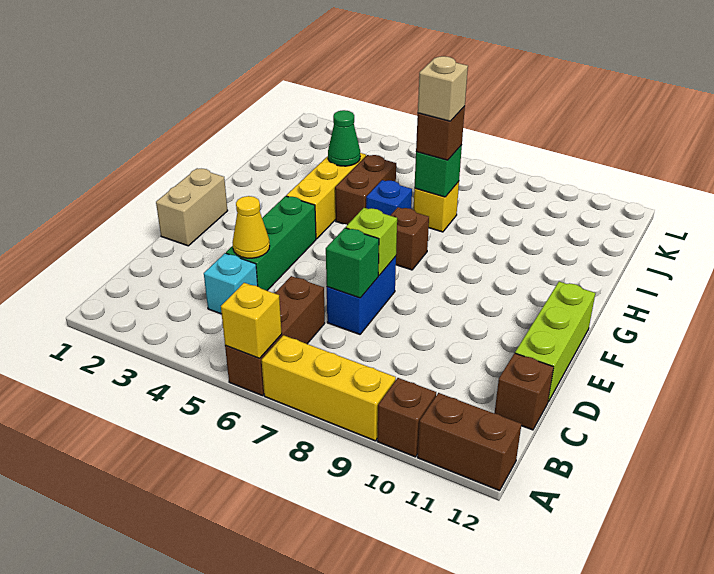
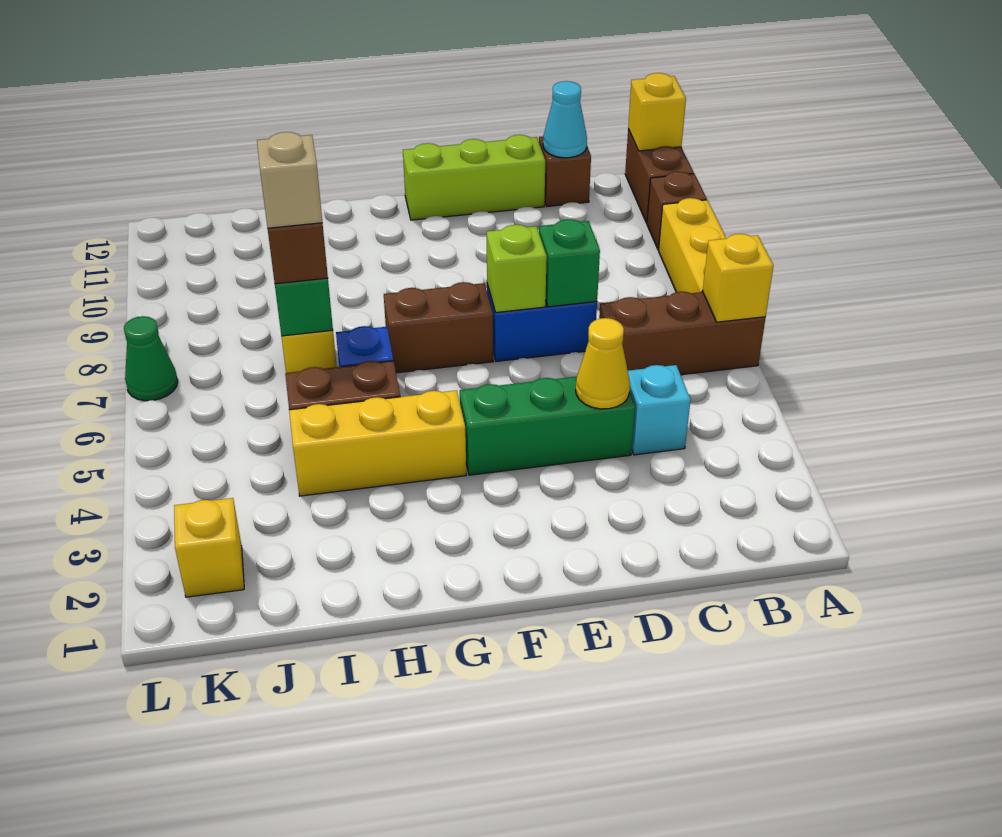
none -> yellow brick A12 level 2
none -> cyan cone C12 level 2
tan brick E1:F1 level 1 -> none
brown brick G7 level 1 -> brown brick F7:G7 level 1
green cone I4 level 2 -> green cone L7 level 1
none -> yellow brick K2 level 1

